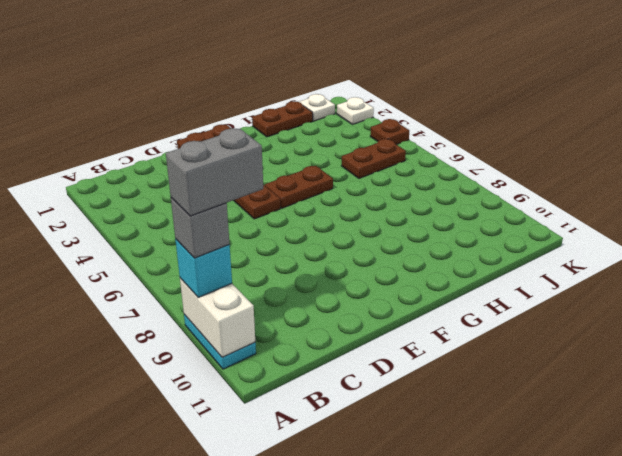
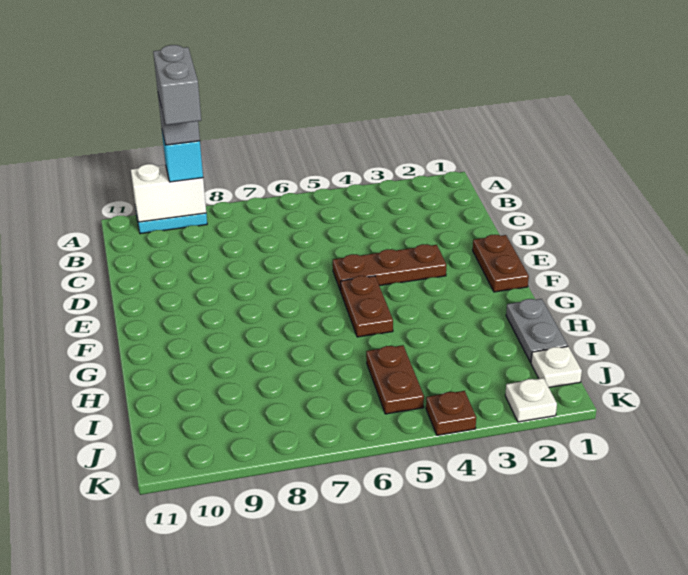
brown plate H1:I1 level 1 -> grey plate H1:I1 level 1

